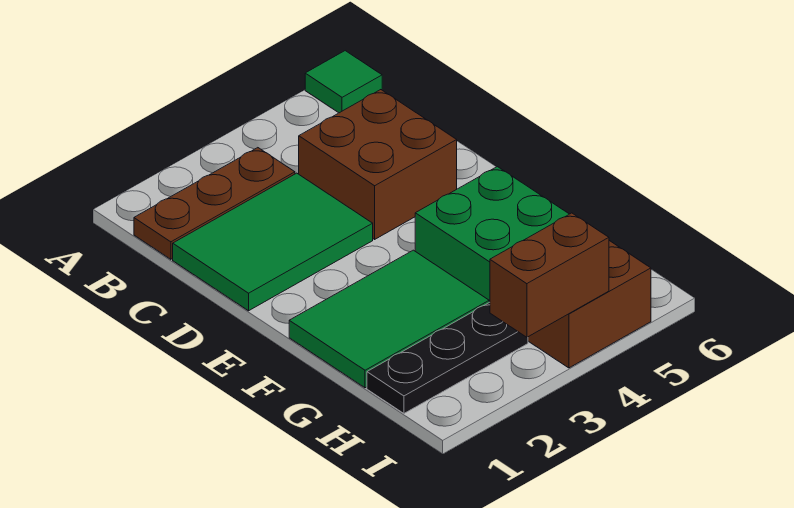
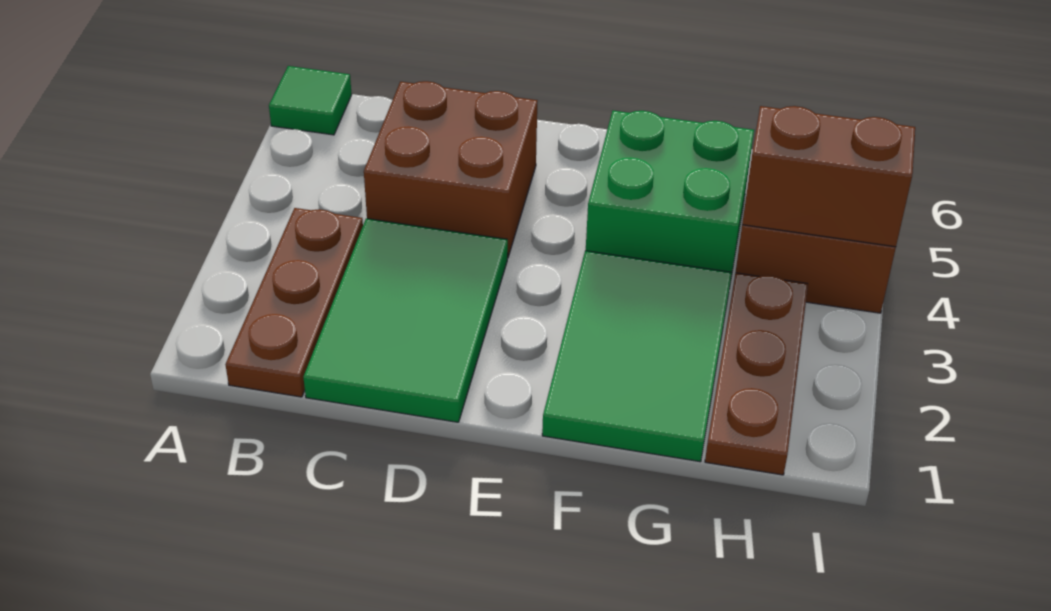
black plate H1:H3 level 1 -> brown plate H1:H3 level 1
brown brick I3:I4 level 2 -> brown brick H4:I4 level 2

